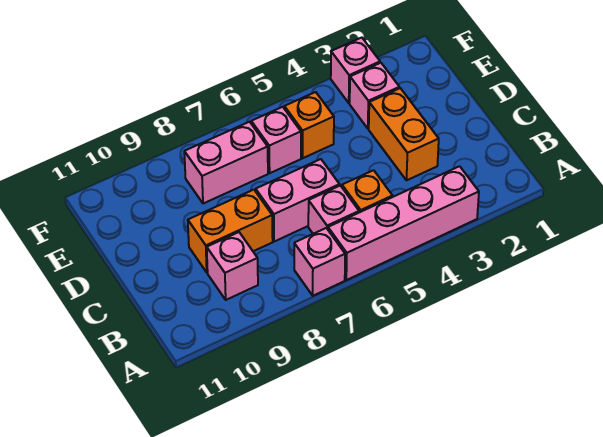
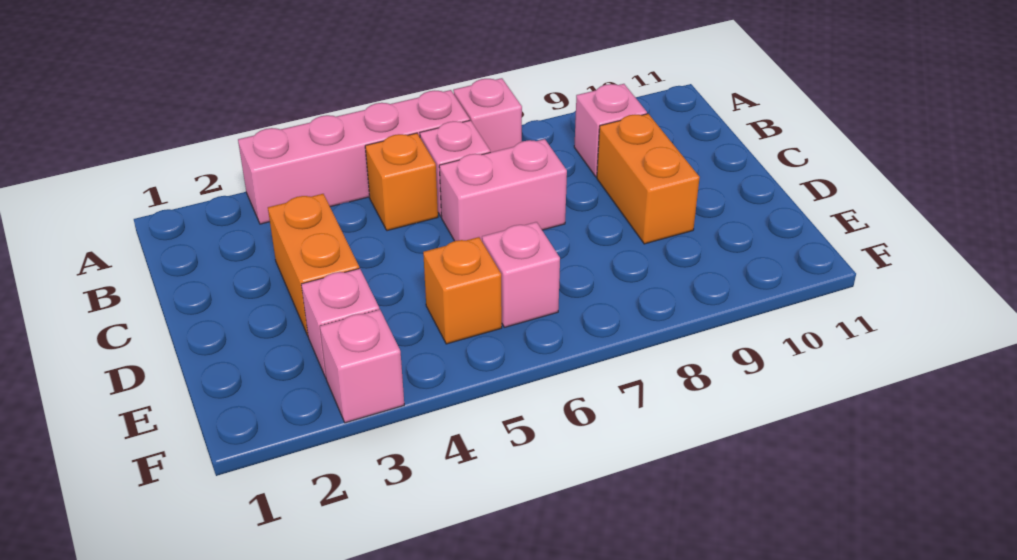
orange brick C8:C9 level 1 -> orange brick C9:D9 level 1
pink brick E7:E8 level 1 -> none

